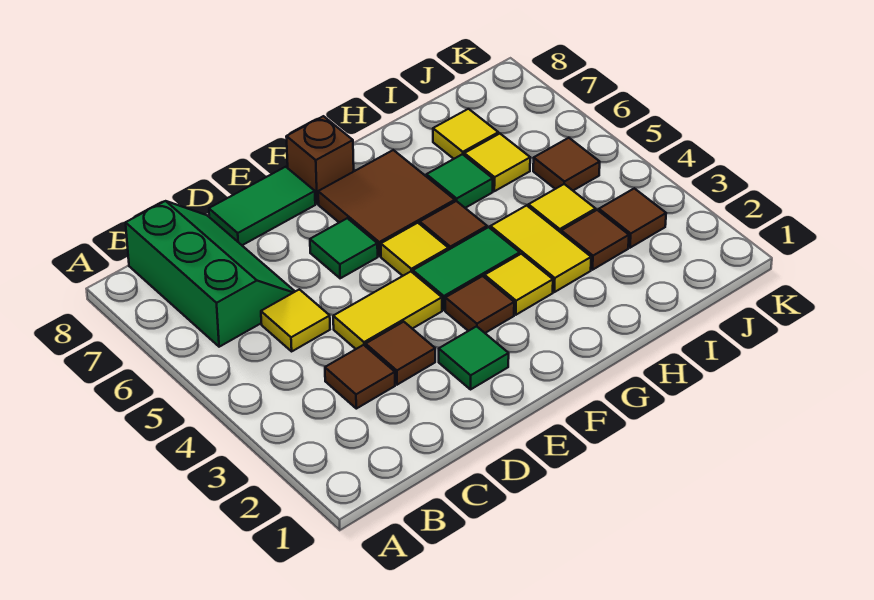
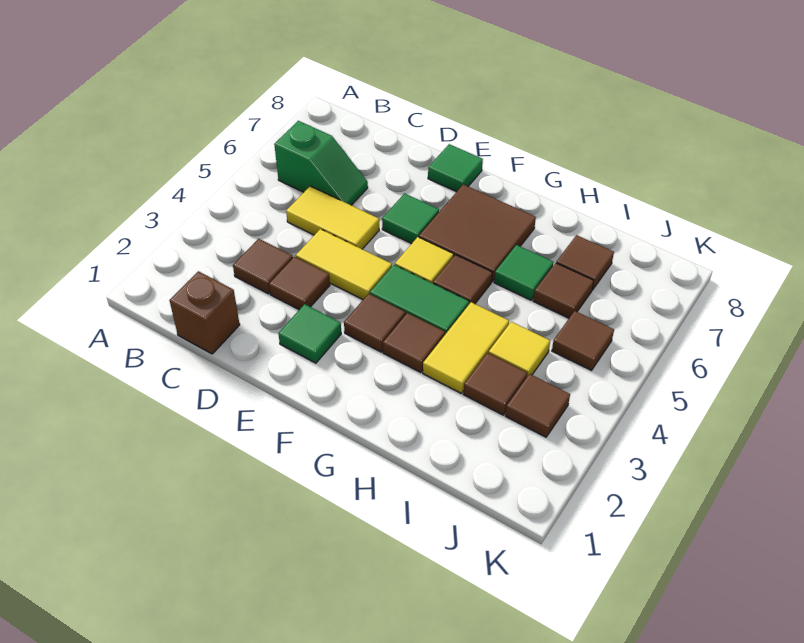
green slope B6:C8 level 1 top B -> green slope B6:C6 level 1 top B
yellow tile C5 level 1 -> yellow tile C5:D5 level 1
green tile D8:E8 level 1 -> green tile E8 level 1
brown brick F8 level 1 -> brown brick C1 level 1
yellow tile G3 level 1 -> brown tile G3 level 1
yellow tile I6 level 1 -> brown tile I6 level 1
yellow tile I7 level 1 -> brown tile I7 level 1

